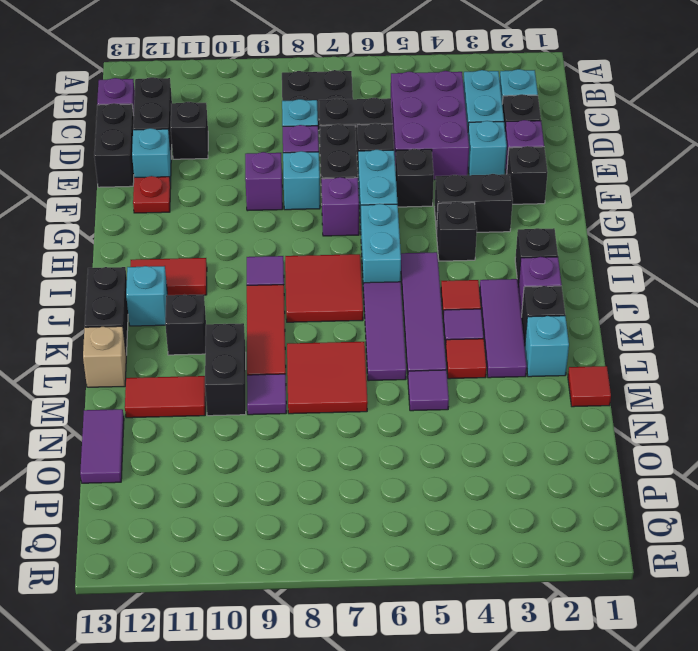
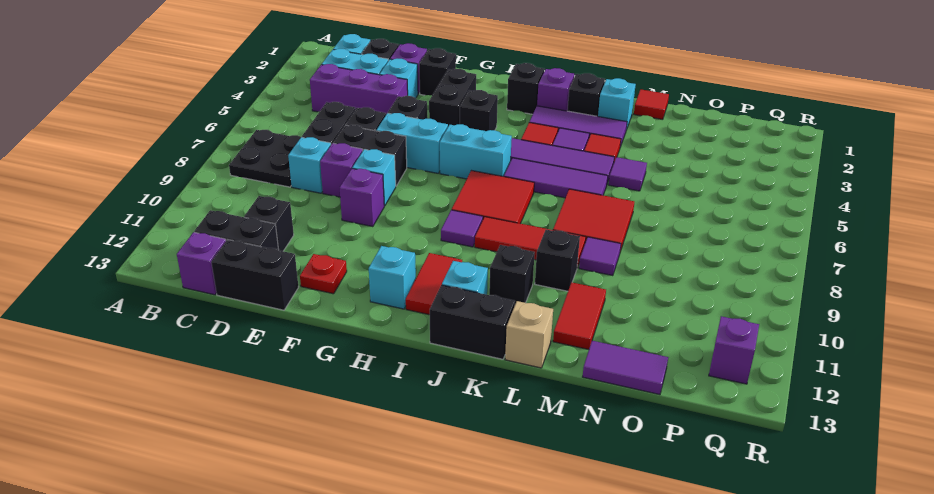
purple brick C4:E5 level 1 -> purple brick C4:E4 level 1
cyan brick E12 level 1 -> cyan brick H12 level 1
purple brick G7 level 1 -> purple brick Q12 level 1
black brick L10:M10 level 1 -> black brick L10 level 1

